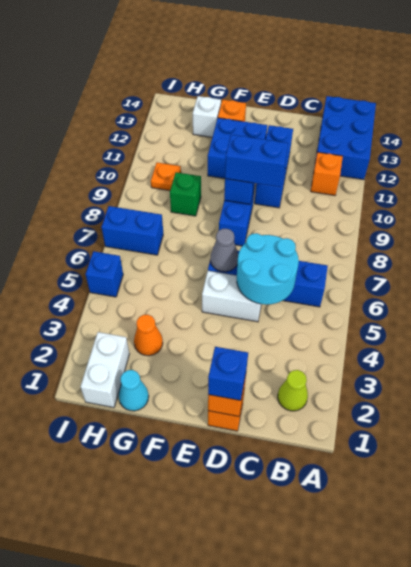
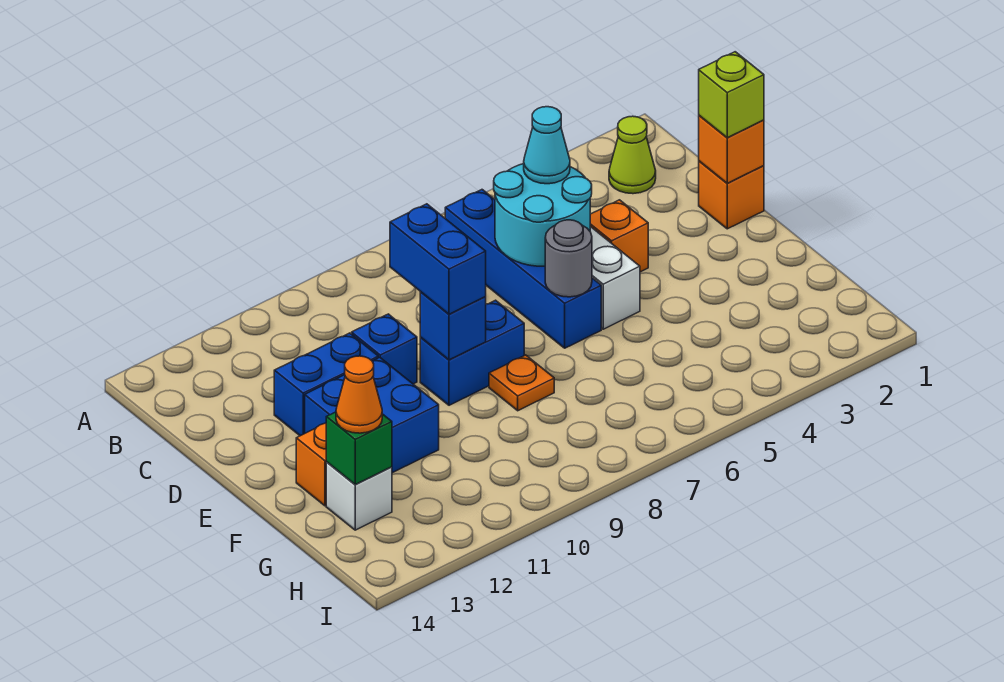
blue brick A12:B14 level 1 -> none
orange brick B11 level 1 -> orange brick D4 level 1
blue brick D1 level 3 -> lime brick D1 level 3
grey cone E6 level 2 -> grey round brick E6 level 2
cyan cone G1 level 1 -> cyan cone C5 level 3
orange cone G3 level 1 -> orange cone G13 level 3
green brick G9 level 1 -> green brick G13 level 2
white brick H1:H2 level 1 -> none
blue brick H7:I7 level 1 -> none
orange plate H10 level 1 -> orange plate F8 level 1
blue brick I5 level 1 -> none

